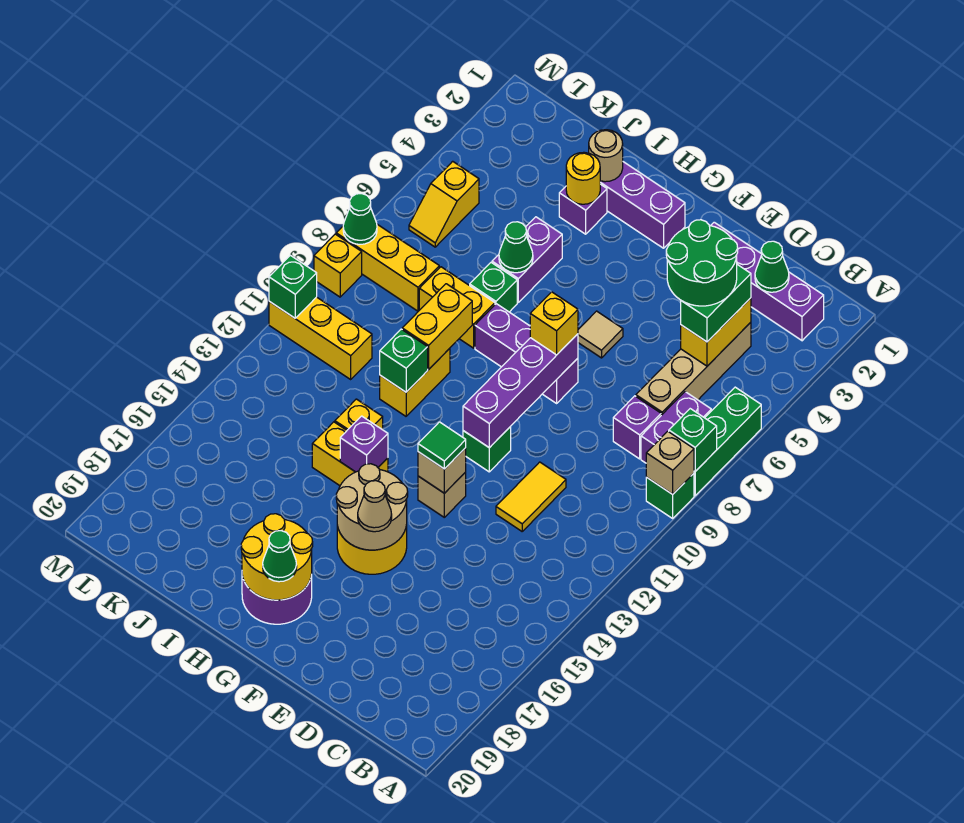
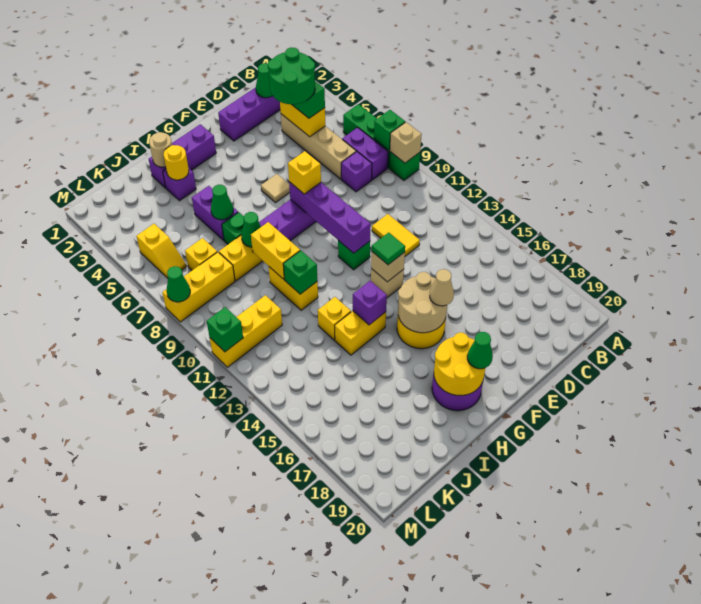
none -> green cone I8 level 2
yellow brick M9 level 1 -> yellow brick K7 level 1

